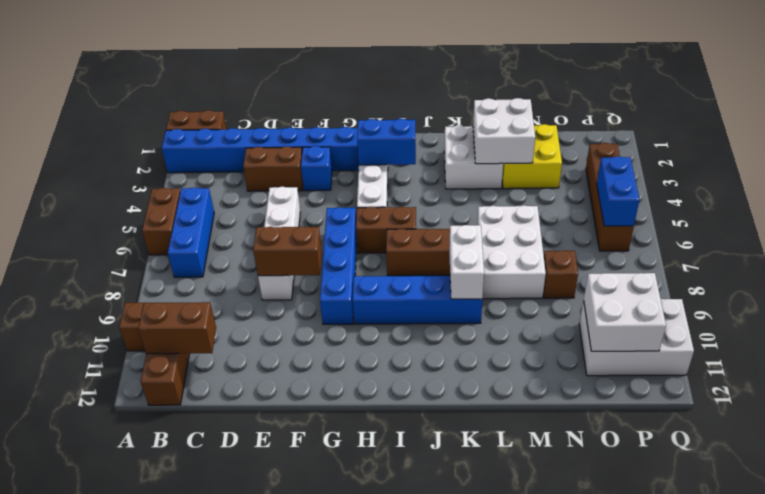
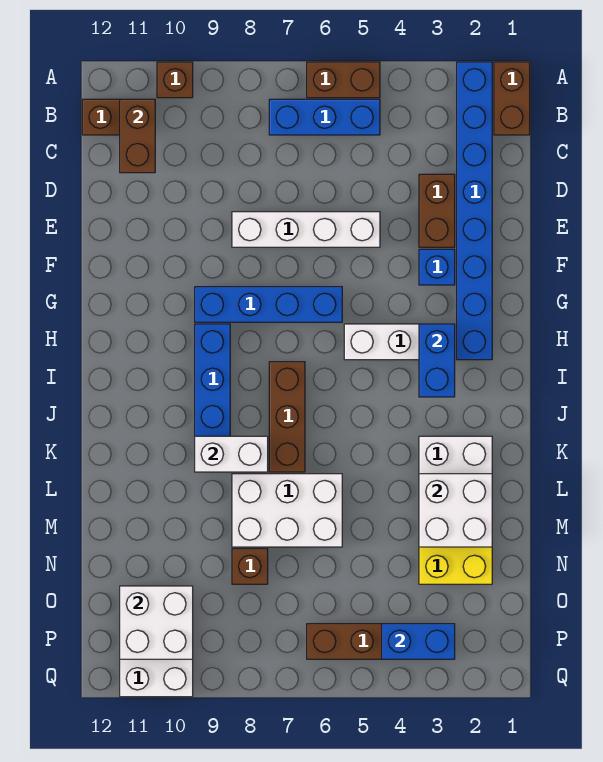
brown brick E8:F8 level 2 -> none
brown brick H6:I6 level 1 -> none
blue brick P5:P6 level 2 -> blue brick P3:P4 level 2

